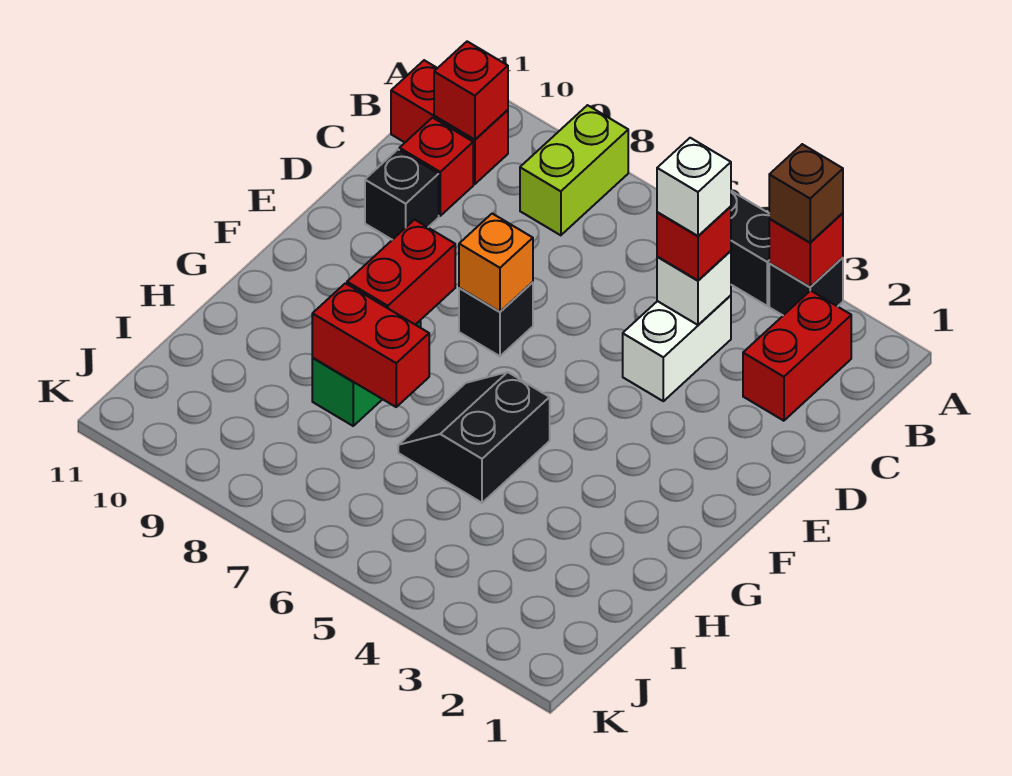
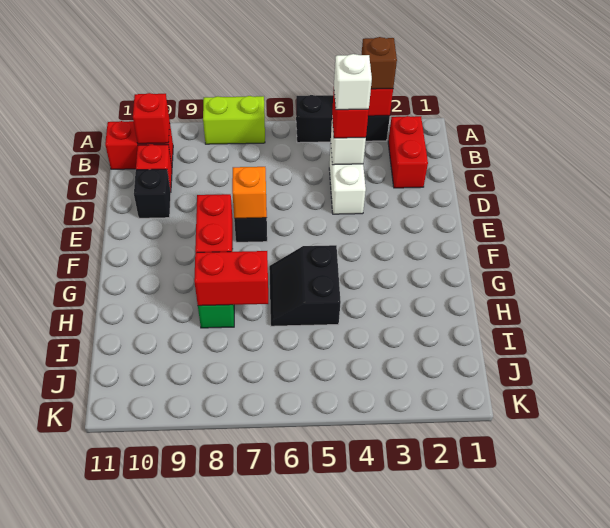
lime brick A8:B8 level 1 -> lime brick A7:A8 level 1

